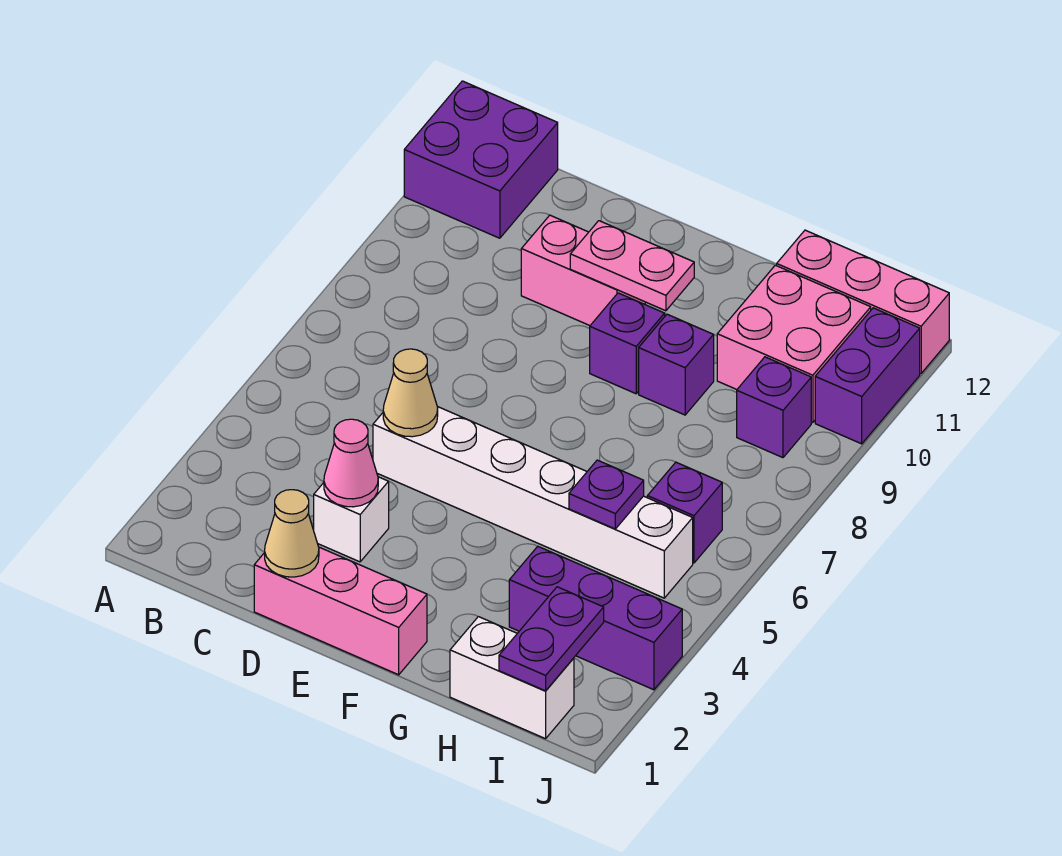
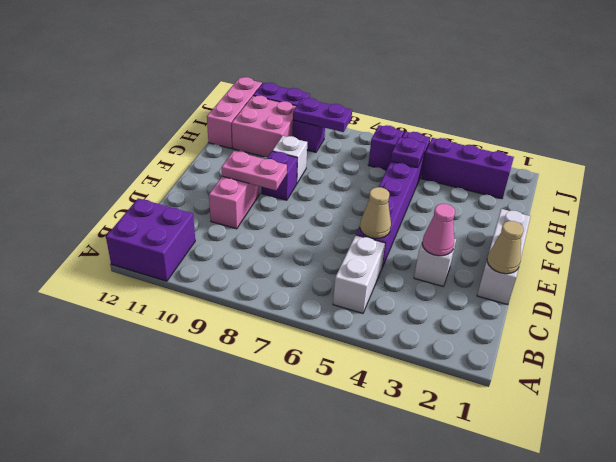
pink brick D1:F1 level 1 -> white brick D1:F1 level 1
white brick D5:I5 level 1 -> purple brick D5:I5 level 1
pink plate E10:F10 level 2 -> pink plate E9:E10 level 2
purple brick G9 level 1 -> white brick G9 level 1
white brick H1:I1 level 1 -> white brick B5:C5 level 1
purple brick H3:J3 level 1 -> purple brick I2:I4 level 1
purple plate I1:I2 level 2 -> purple plate I8:I9 level 2

